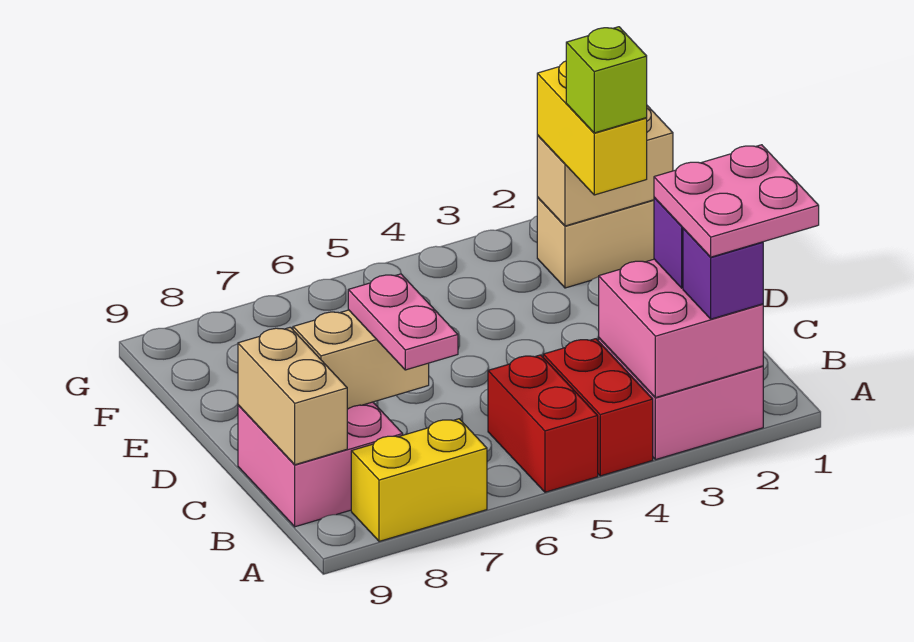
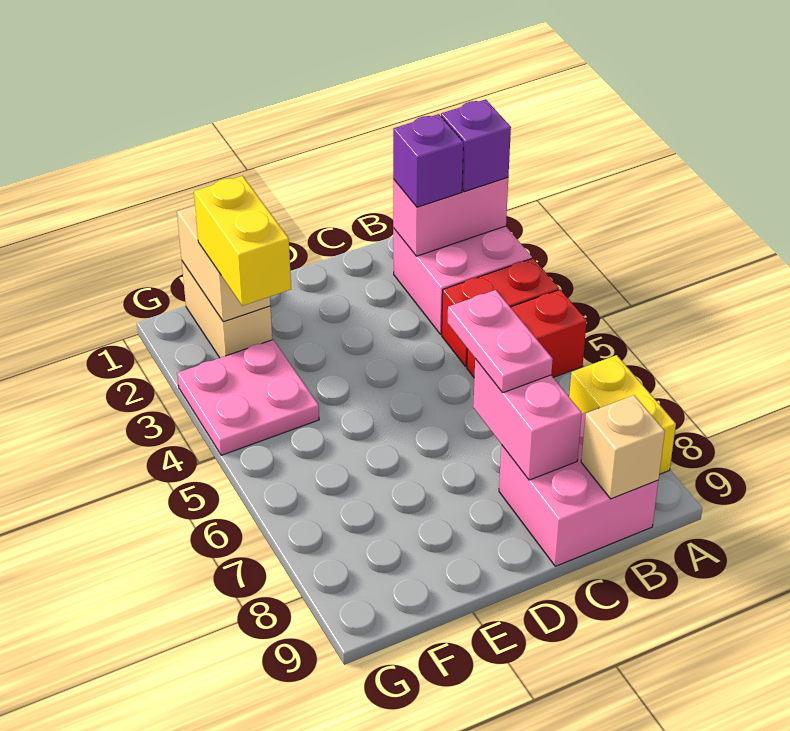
pink plate A1:B2 level 4 -> pink plate F3:G4 level 1
pink brick A2:B3 level 2 -> pink brick A2:B2 level 2
pink plate B7:C7 level 3 -> pink plate C6:C7 level 3
tan brick B9:C9 level 2 -> tan brick B9 level 2
tan brick C7:C8 level 2 -> pink brick C7:C8 level 2
yellow brick E2:F2 level 3 -> yellow brick F2:F3 level 3
lime brick E2 level 4 -> none

